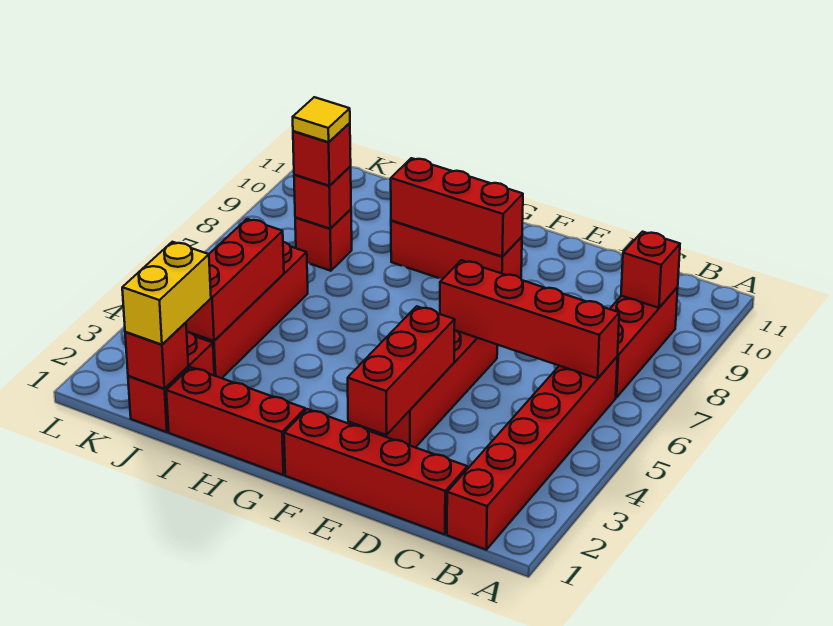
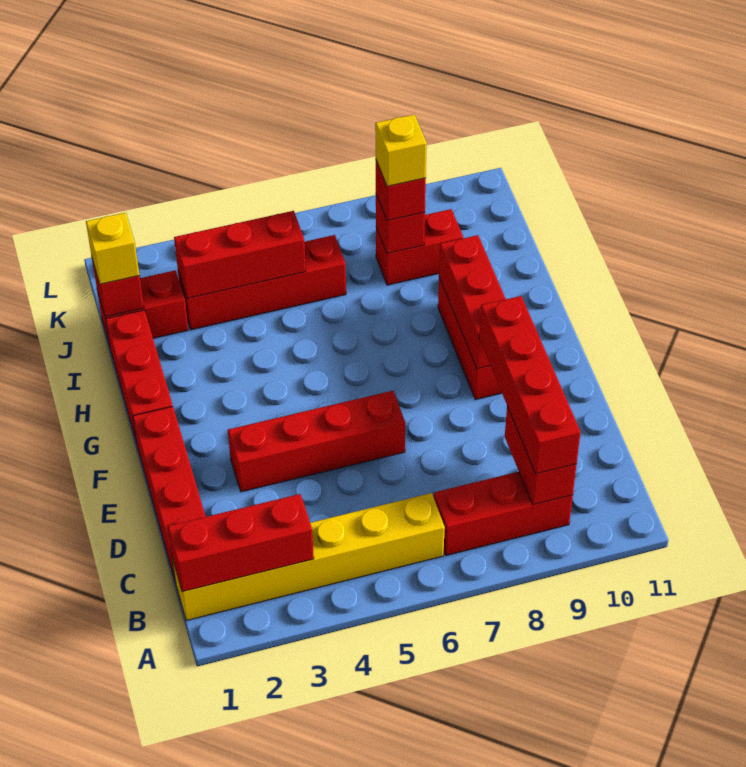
red brick B1:B6 level 1 -> yellow brick B1:B6 level 1
red brick B6:E6 level 2 -> red brick B9:E9 level 3
red brick B9 level 2 -> red brick B9:C9 level 2
red brick E2:E4 level 2 -> red brick B1:B3 level 2
yellow brick J1:J2 level 3 -> yellow brick J1 level 3
red brick J8 level 1 -> red brick J8:J9 level 1
yellow tile J8 level 4 -> yellow brick J8 level 4

